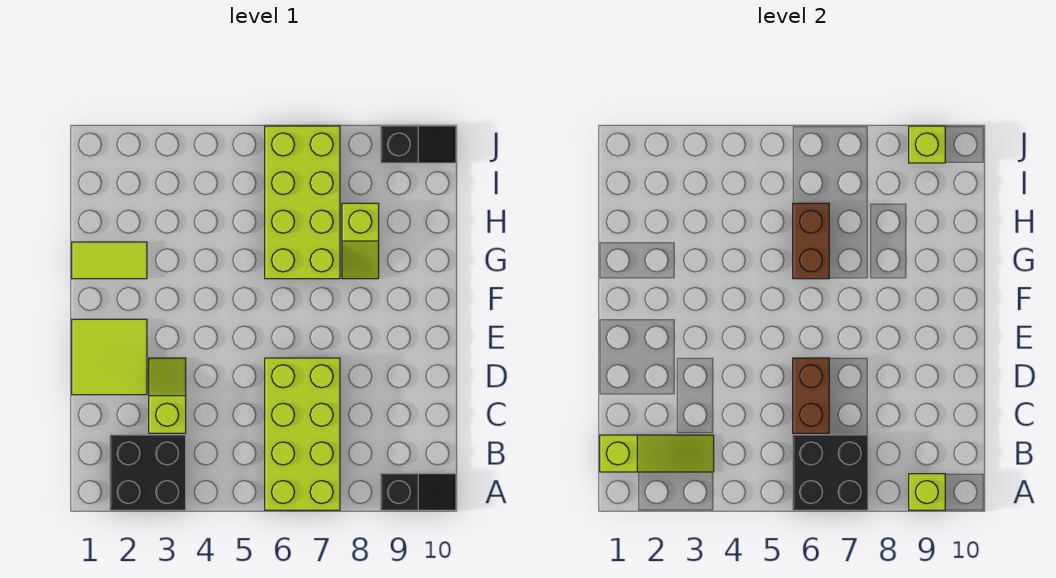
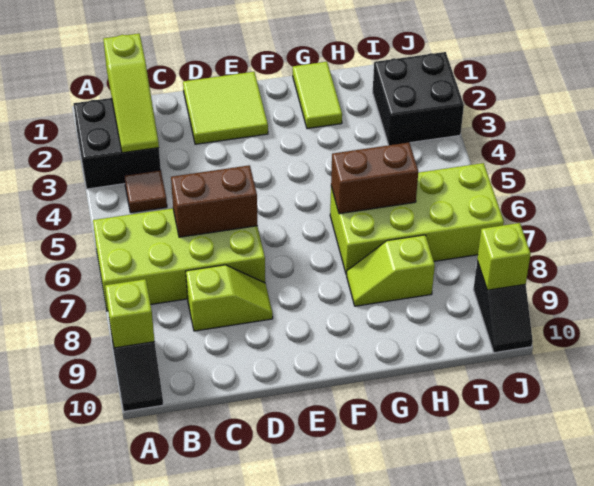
black brick A6:B7 level 2 -> black brick I2:J3 level 1
none -> brown tile B4 level 1
lime slope C3:D3 level 1 top C -> lime slope C8:D8 level 1 top C

